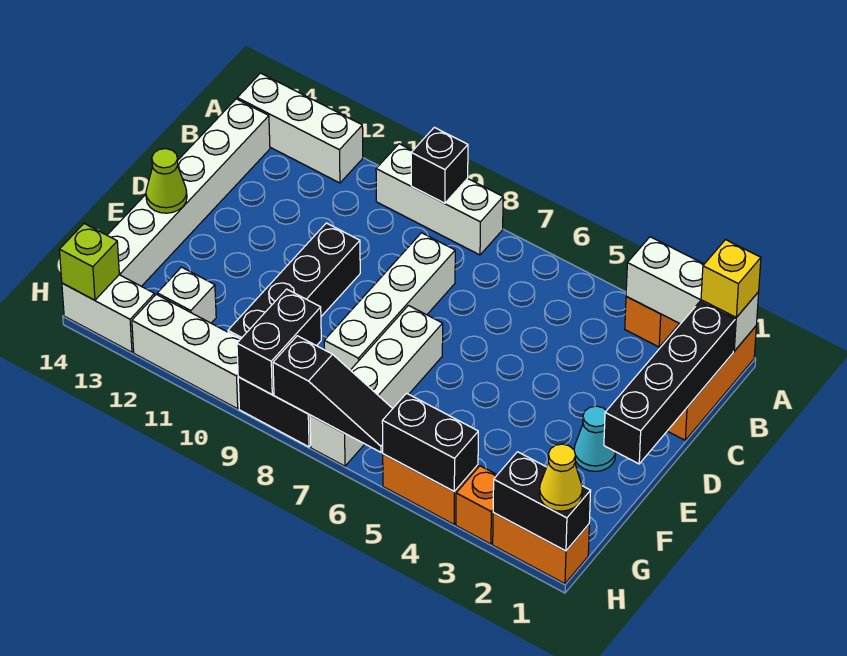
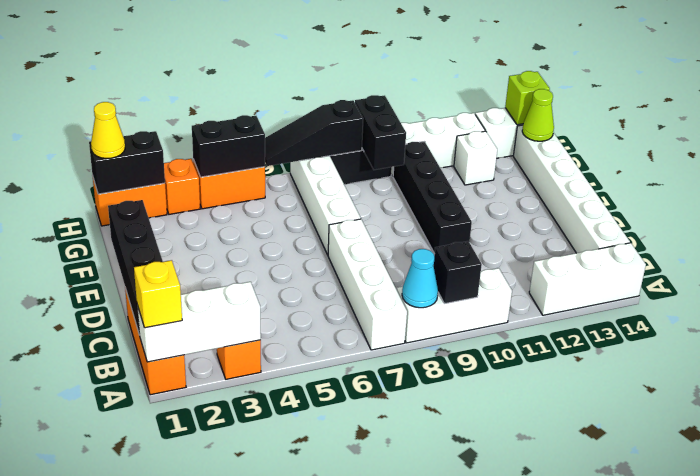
white brick C8:F8 level 1 -> white brick A7:D7 level 1
cyan cone E2 level 1 -> cyan cone A8 level 2
lime cone E14 level 2 -> lime cone G14 level 2

